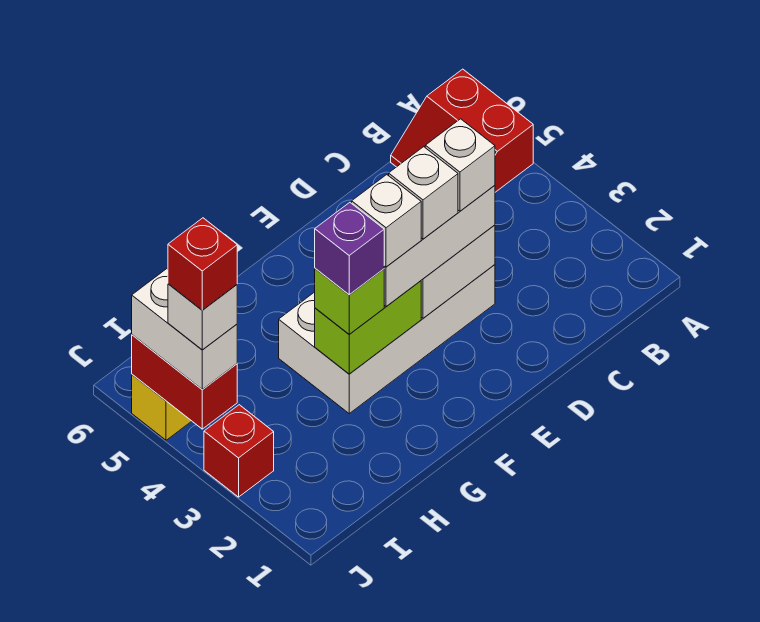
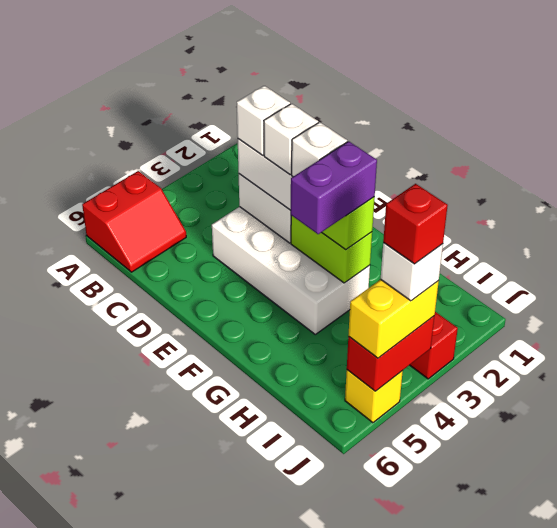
purple brick G3 level 4 -> purple brick G3:G4 level 4
white brick J4:J5 level 3 -> yellow brick J4:J5 level 3

